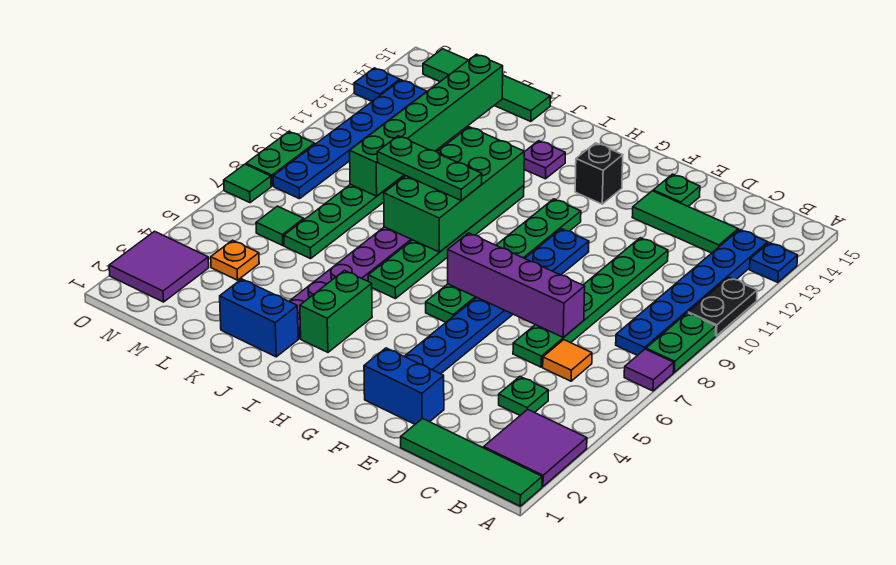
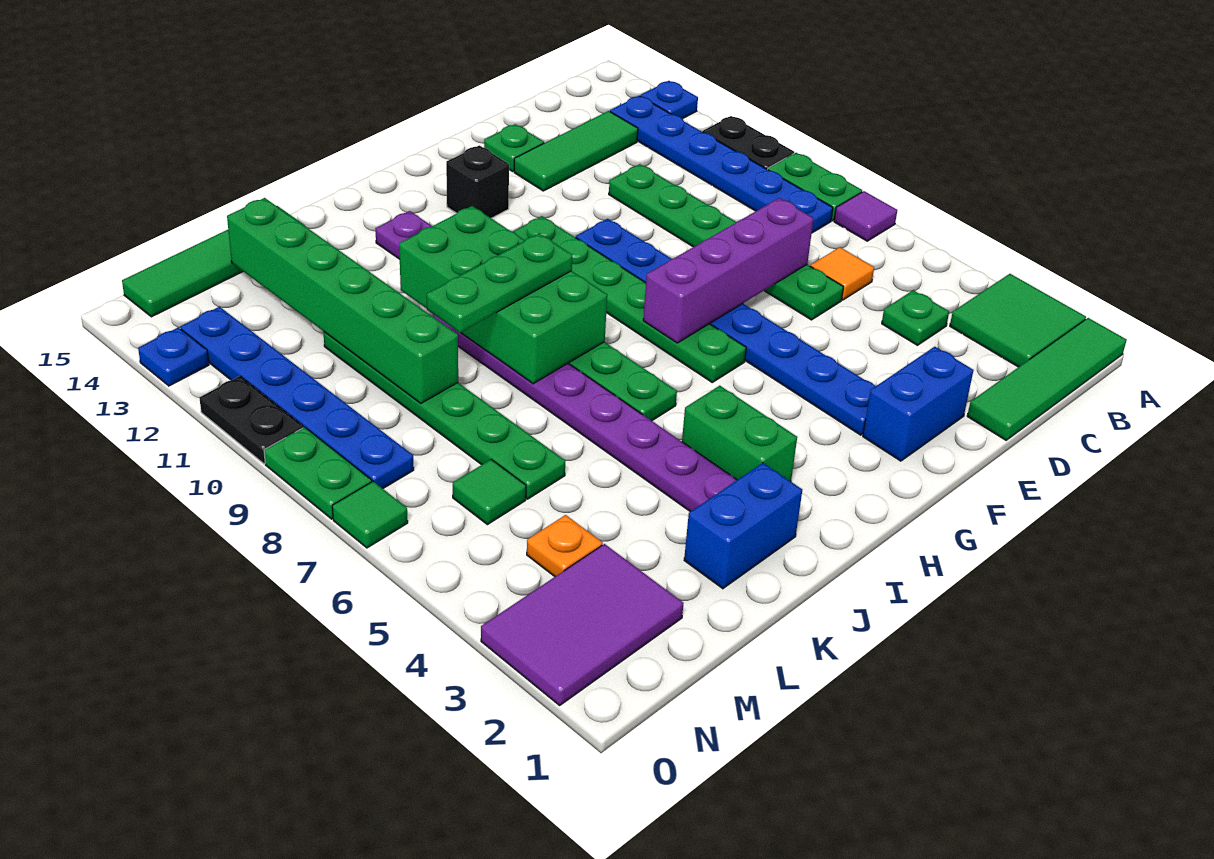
purple tile A2:B3 level 1 -> green tile A2:B3 level 1
purple tile N2:O3 level 1 -> purple tile M2:O3 level 1
none -> black plate O10:O11 level 1

